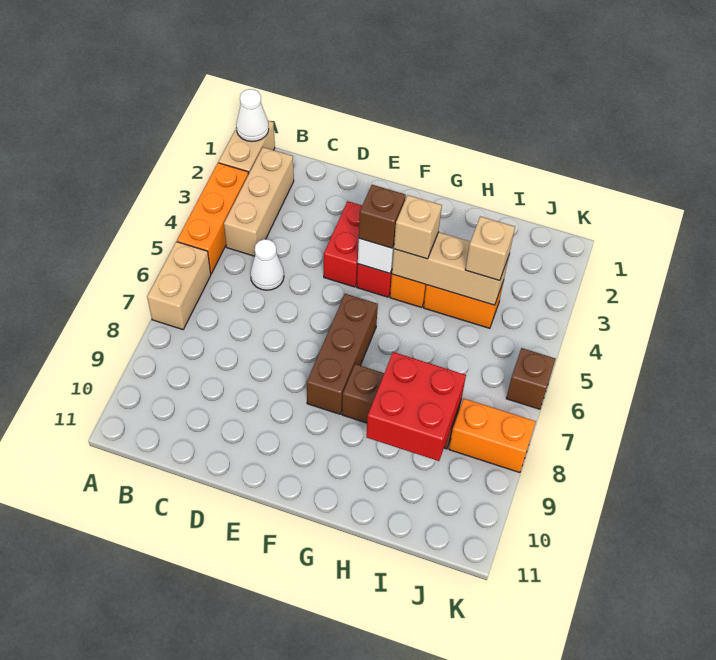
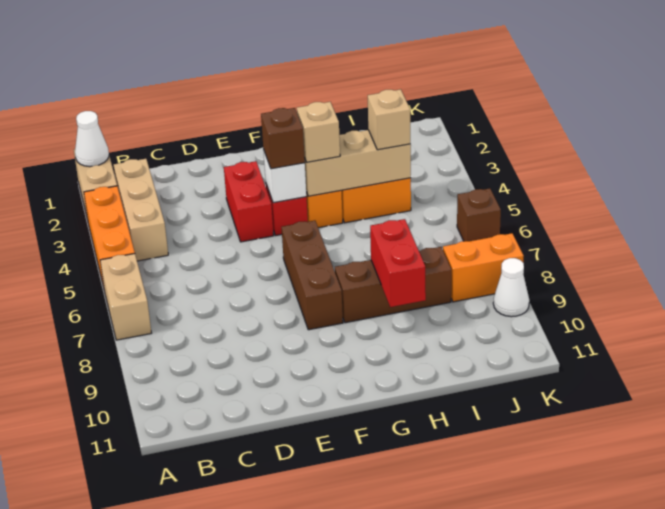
white cone C5 level 1 -> white cone K9 level 1
red brick H8:I9 level 2 -> red brick H8:H9 level 2

